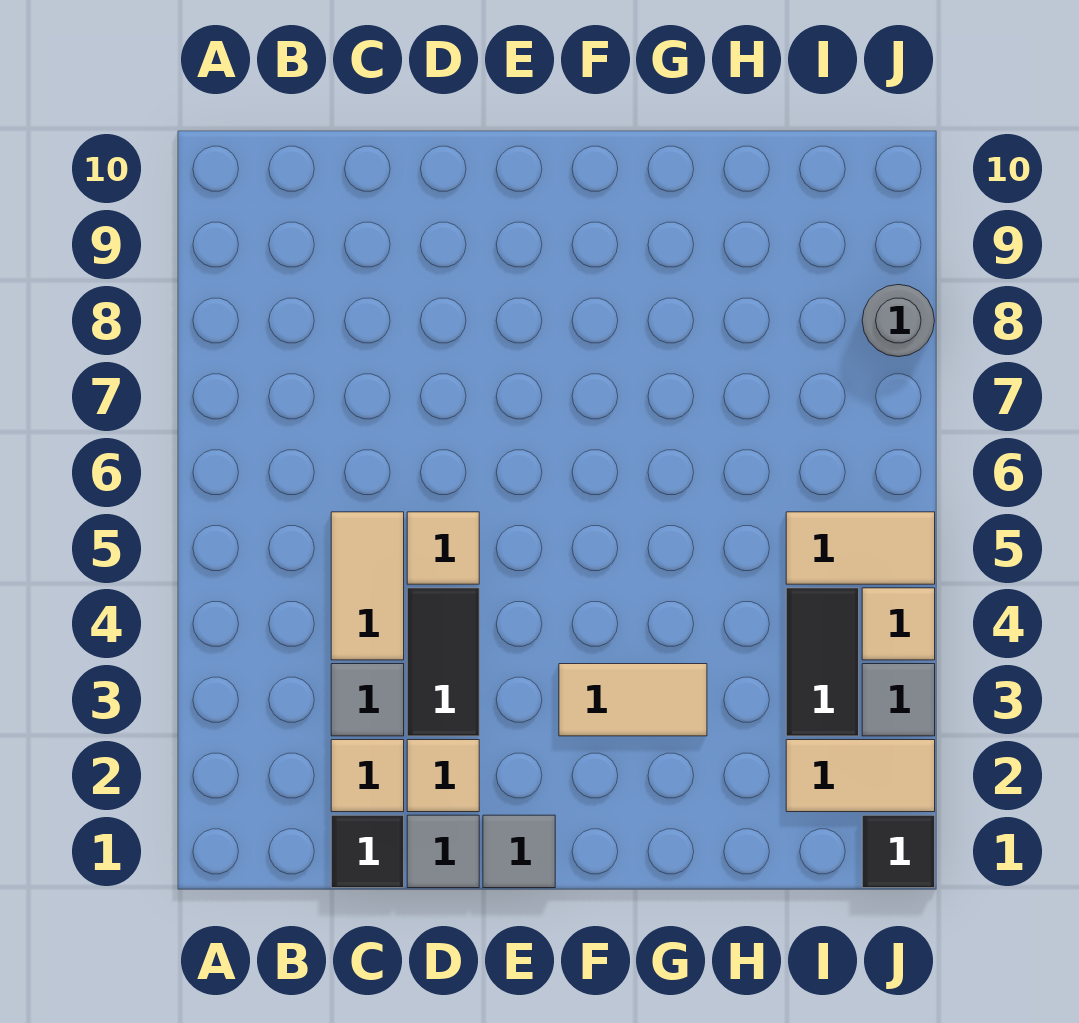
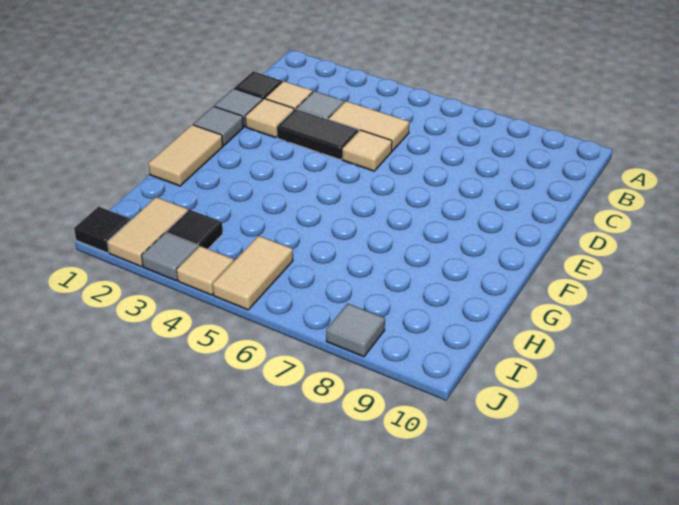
tan tile F3:G3 level 1 -> tan tile F1:G1 level 1
black tile I3:I4 level 1 -> black tile I3 level 1
grey round brick J8 level 1 -> grey tile J8 level 1

